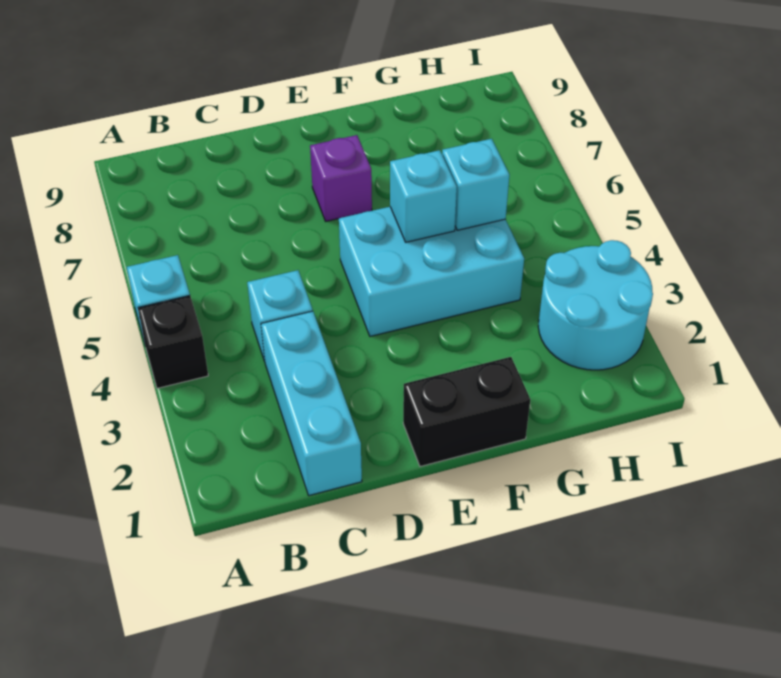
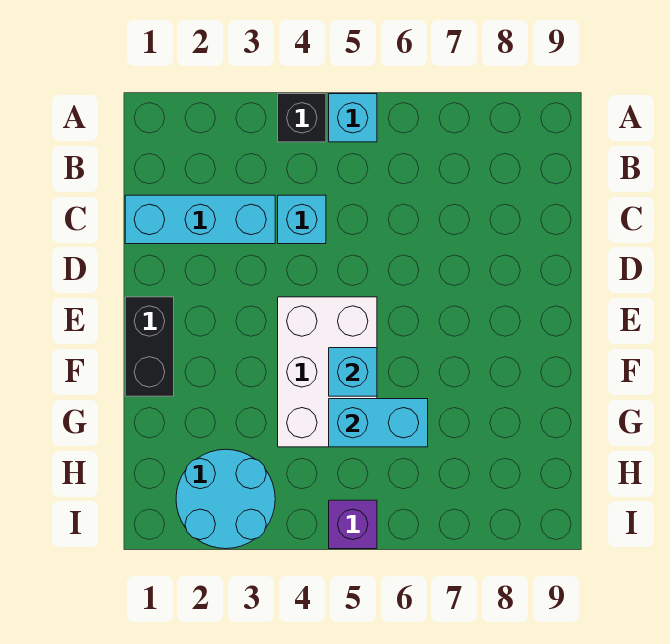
cyan brick E4:G5 level 1 -> white brick E4:G5 level 1
purple brick E7 level 1 -> purple brick I5 level 1
cyan brick G5 level 2 -> cyan brick G5:G6 level 2

